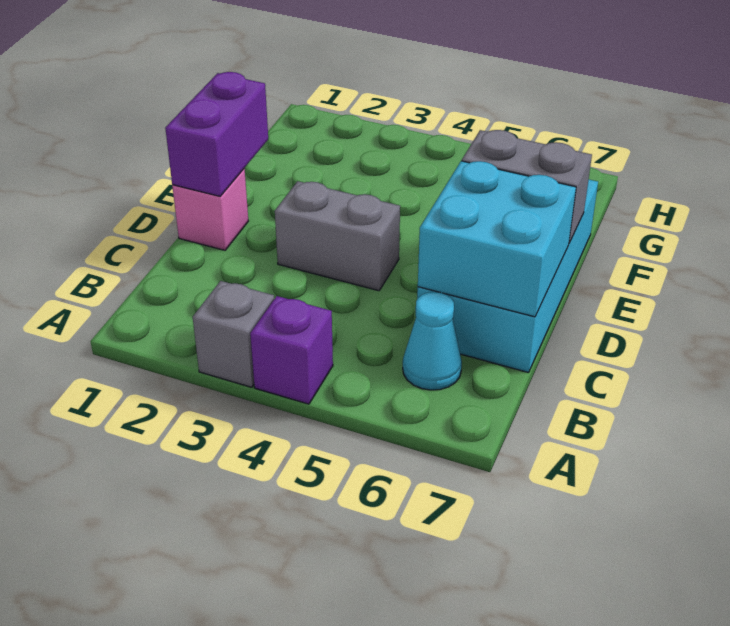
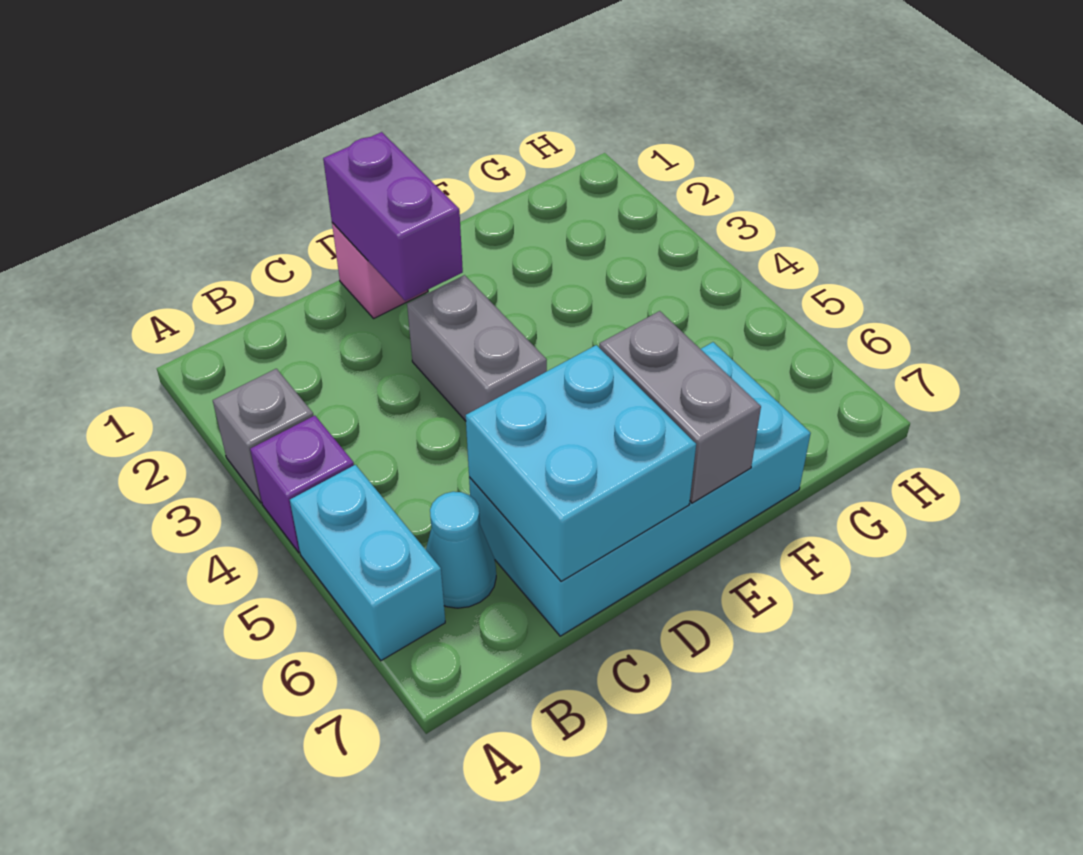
none -> cyan brick A5:A6 level 1
purple brick D1:E1 level 2 -> purple brick D1:D2 level 2

